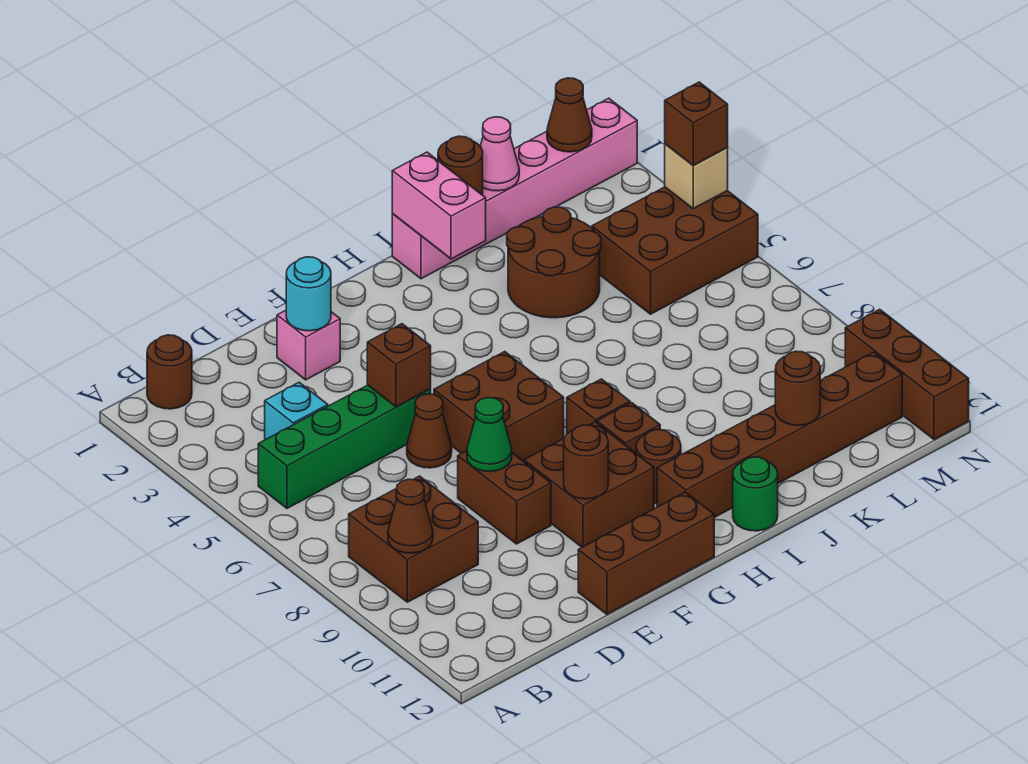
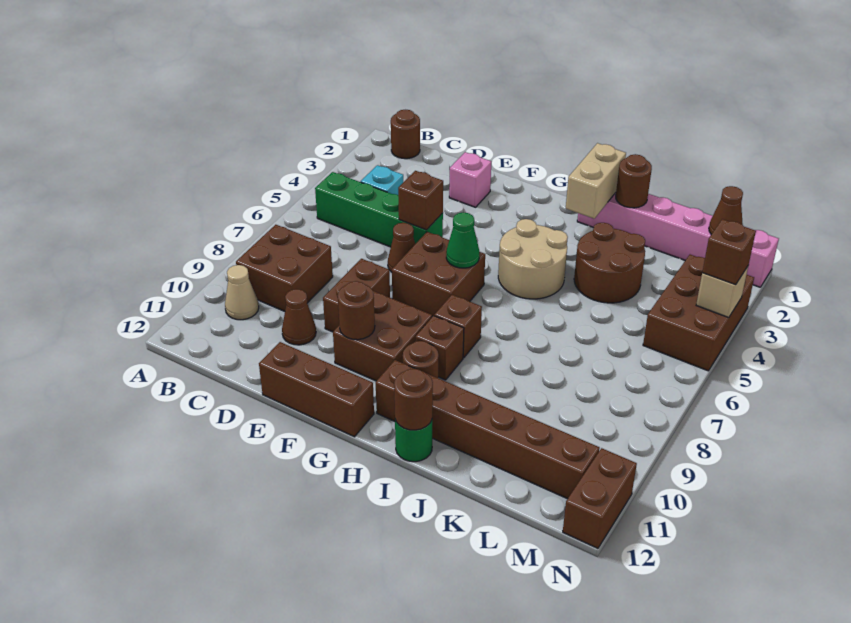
brown cone B9 level 2 -> brown cone D10 level 1
none -> tan cone B10 level 1
cyan round brick E2 level 2 -> none
green cone E8 level 2 -> green cone G6 level 2
none -> tan round brick H4:I5 level 1
pink brick I1:I2 level 2 -> tan brick I1:I2 level 2
pink cone K1 level 2 -> none
brown round brick K11 level 2 -> brown round brick I12 level 2
brown brick L4:N5 level 1 -> brown brick M3:N5 level 1
brown brick N10:N12 level 1 -> brown brick N11:N12 level 1

